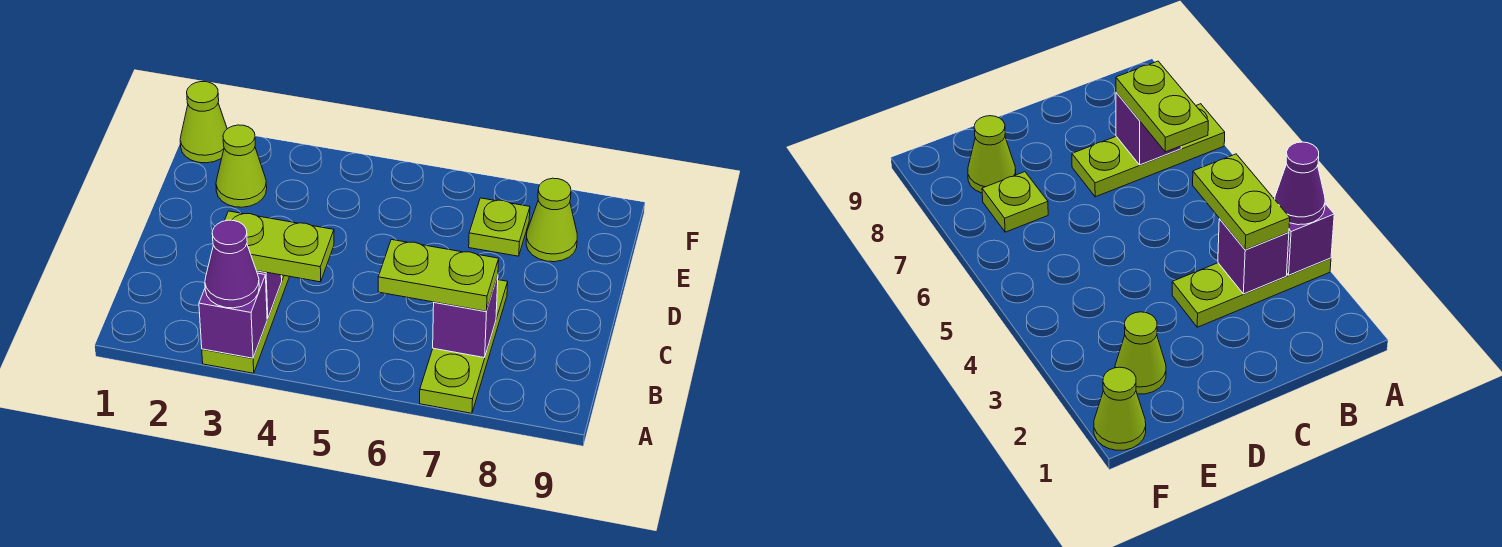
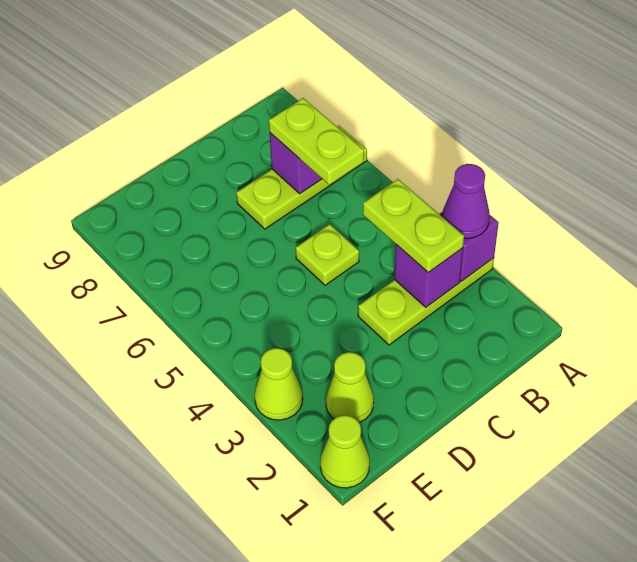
lime plate E7 level 1 -> lime plate C5 level 1
lime cone E8 level 1 -> lime cone F3 level 1

